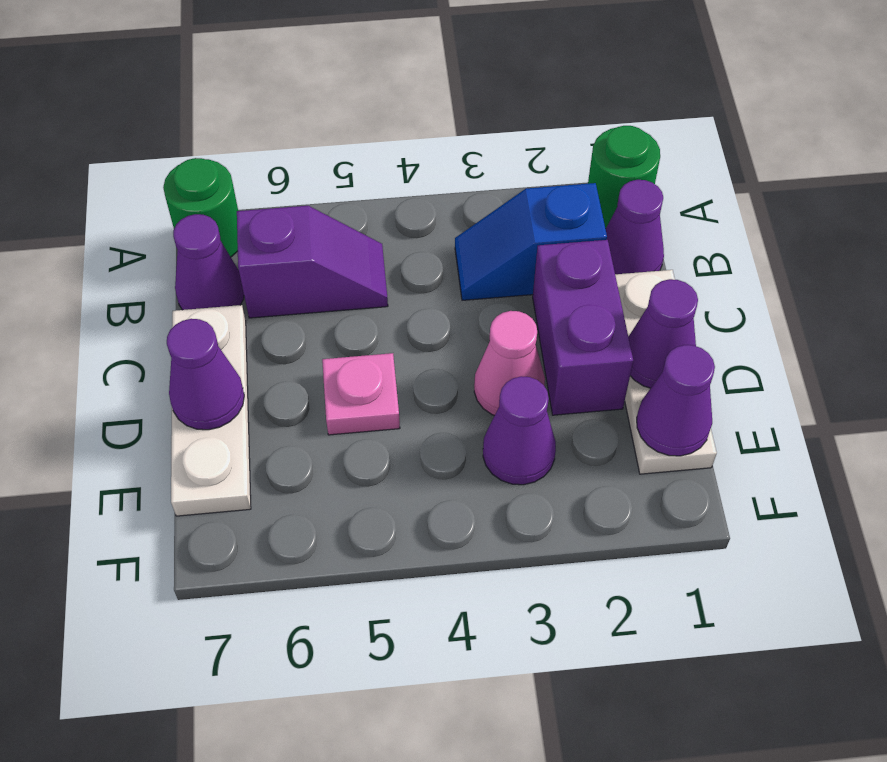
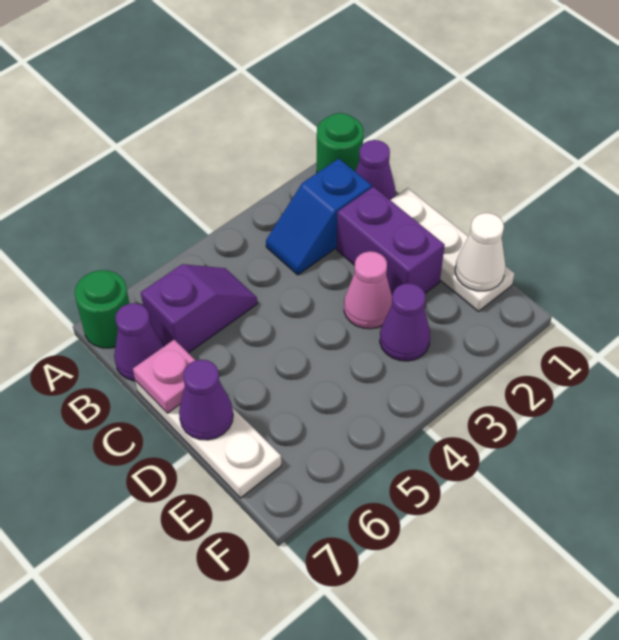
purple cone D1 level 2 -> none
pink plate D5 level 1 -> pink plate C7 level 2
purple cone E1 level 2 -> white cone E1 level 2

